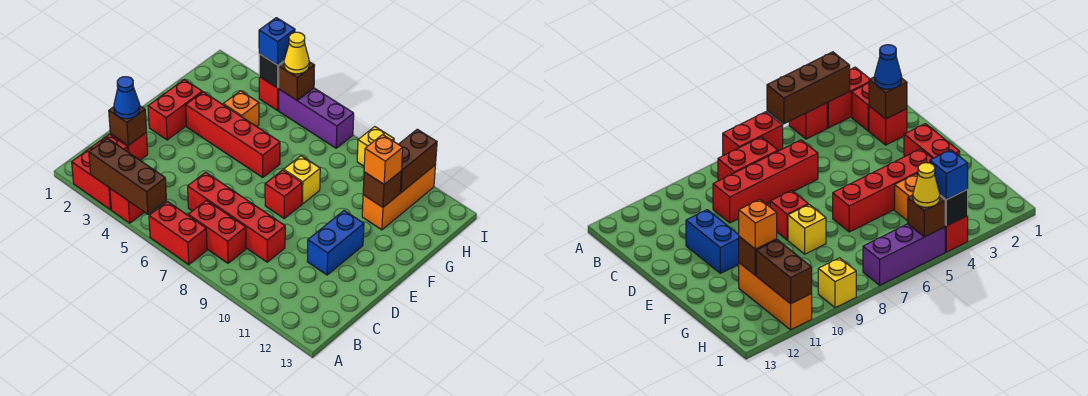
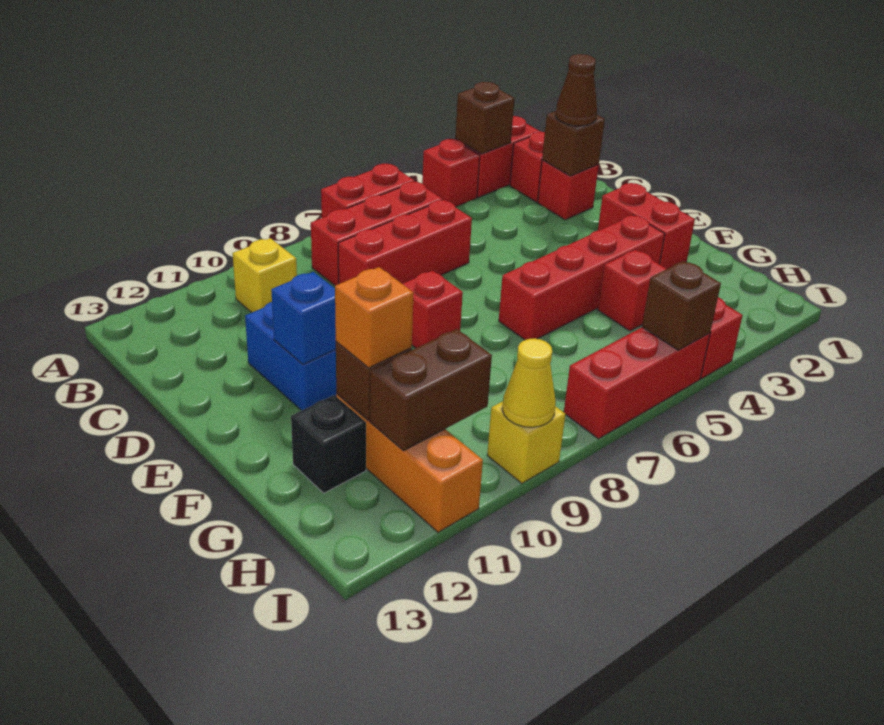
brown brick A3:A5 level 2 -> brown brick A3 level 2
red brick B7:B8 level 1 -> red brick B6:B8 level 1
blue cone C2 level 3 -> brown cone C2 level 3
red brick C6:C9 level 1 -> red brick C6:C8 level 1
yellow brick F8 level 1 -> yellow brick B10 level 1
orange brick G4 level 1 -> red brick G4 level 1
brown brick H11:I11 level 2 -> brown brick H10:H11 level 2
black brick I4 level 2 -> black brick G12 level 1
blue brick I4 level 3 -> blue brick E11 level 2
purple brick I5:I7 level 1 -> red brick I5:I7 level 1
yellow cone I5 level 3 -> yellow cone I9 level 2

